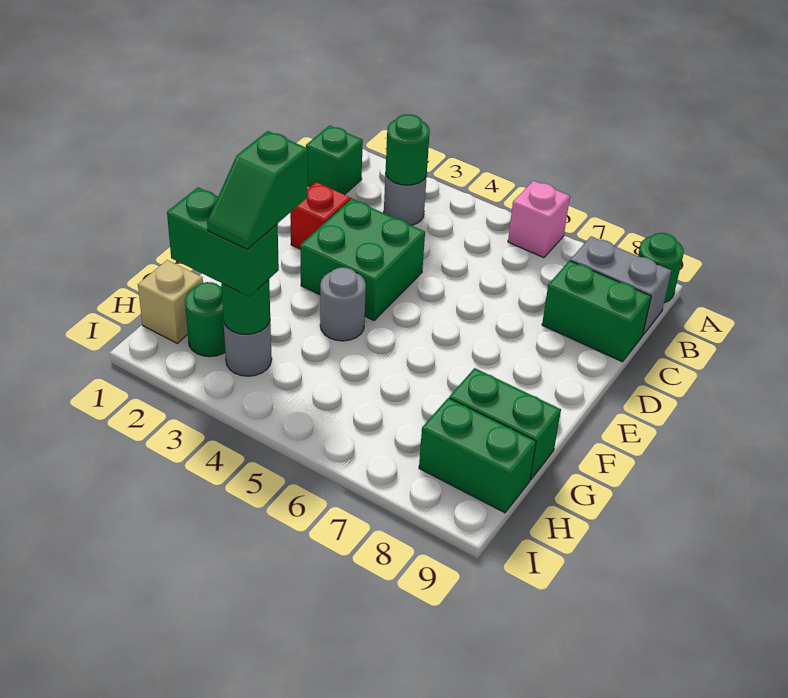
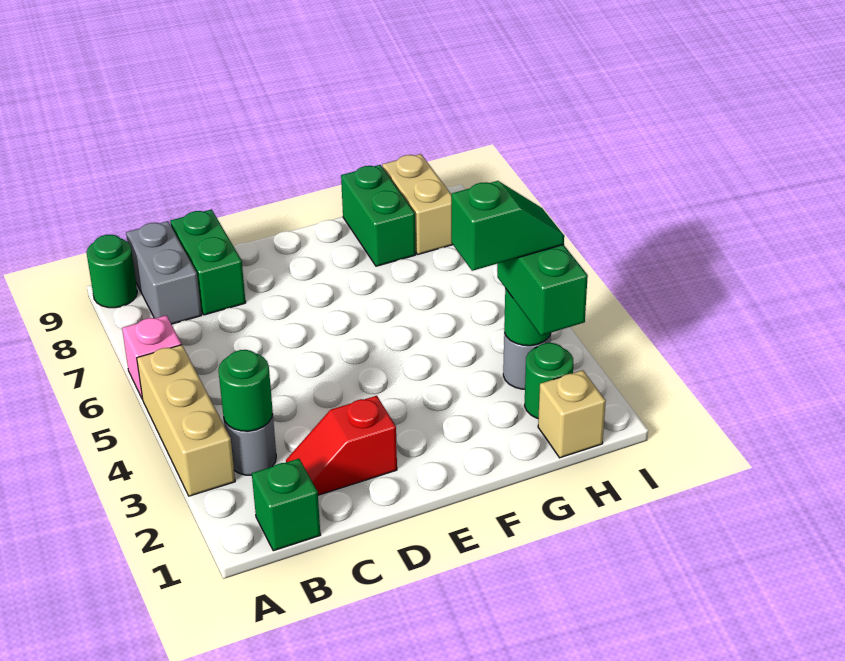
none -> tan brick A3:A5 level 1
green brick D3:E4 level 1 -> none
grey round brick F4 level 1 -> none
green brick H8:H9 level 1 -> tan brick H8:H9 level 1

